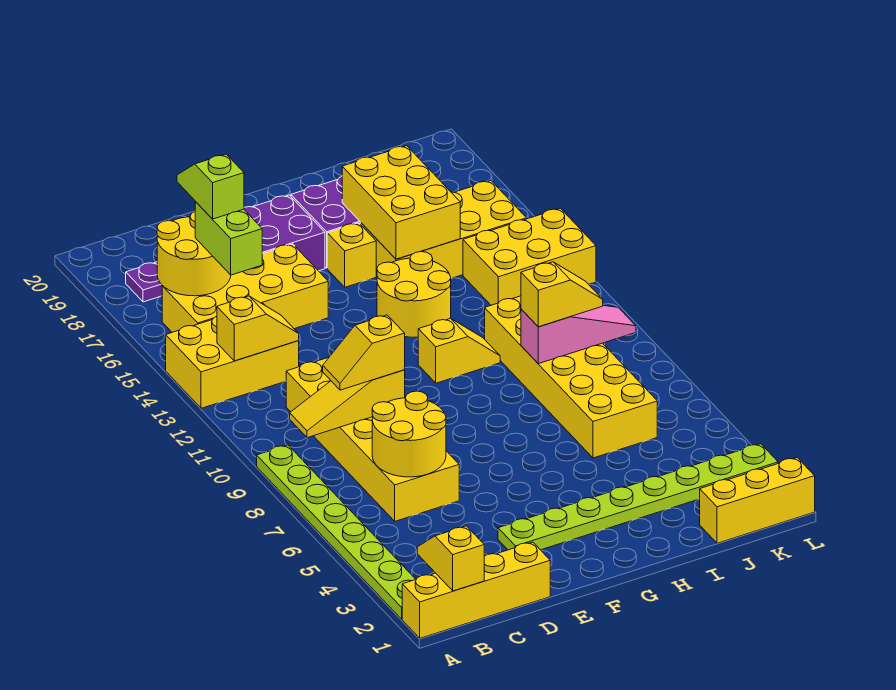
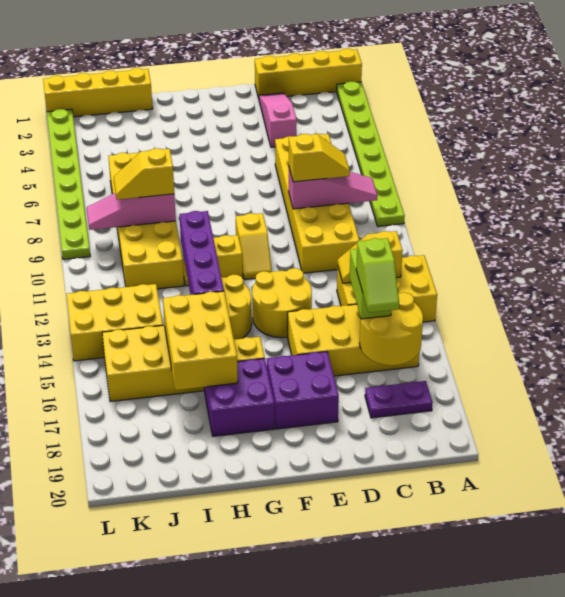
yellow slope B1:B2 level 2 top 1 -> yellow slope F10:F11 level 1 top 10
yellow slope B9:D9 level 2 top D -> pink slope B9:D9 level 2 top D
yellow round brick C6:D7 level 2 -> yellow round brick E13:F14 level 1
none -> pink slope D2:D4 level 1 top 4
lime plate E3:L3 level 1 -> lime plate L2:L9 level 1
none -> purple brick H11:H14 level 2
yellow brick J1:L1 level 1 -> yellow brick I1:L1 level 1

